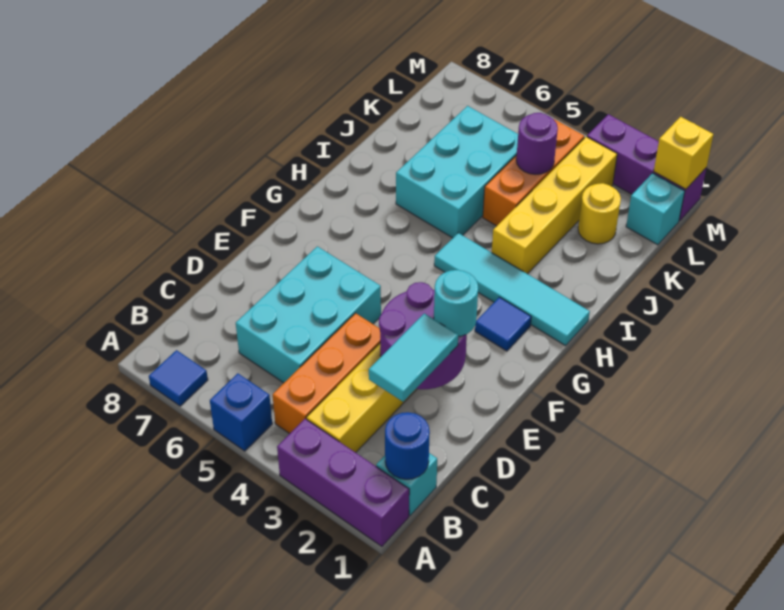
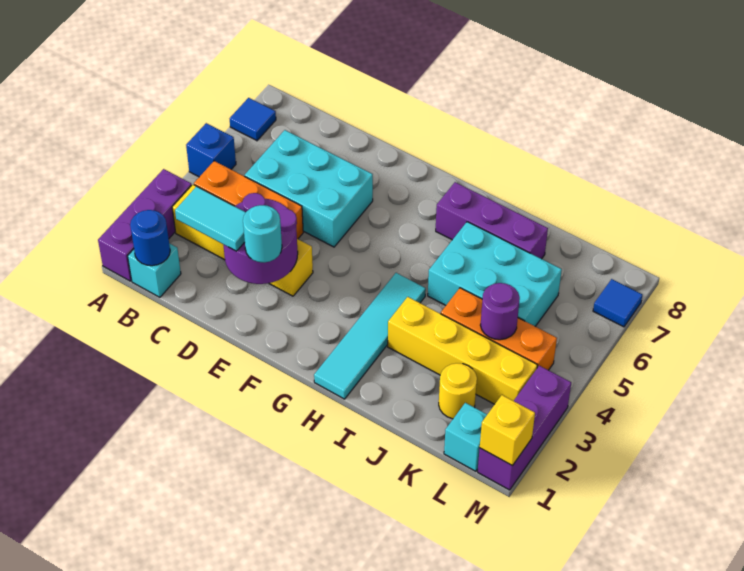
blue tile G2 level 1 -> blue tile M7 level 1
none -> purple brick H7:J7 level 1

